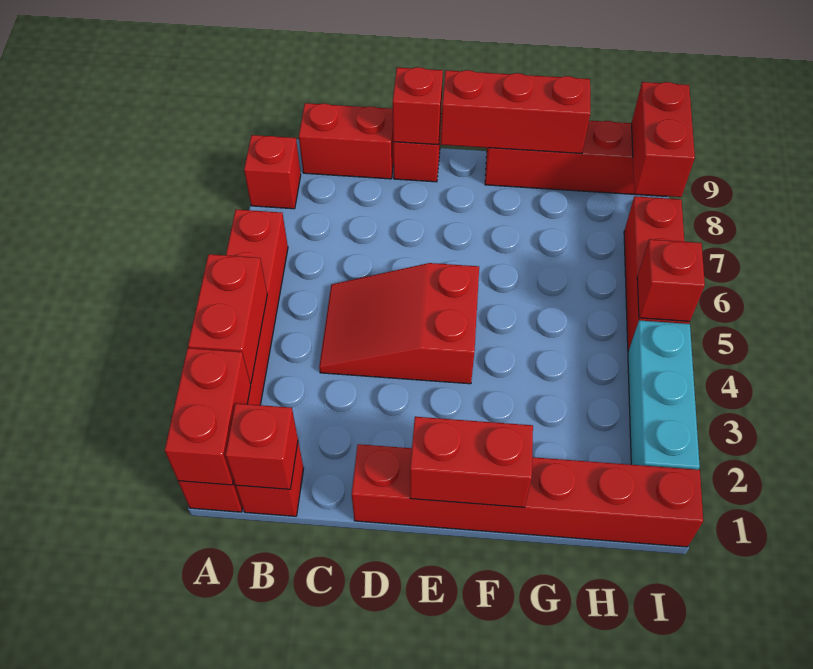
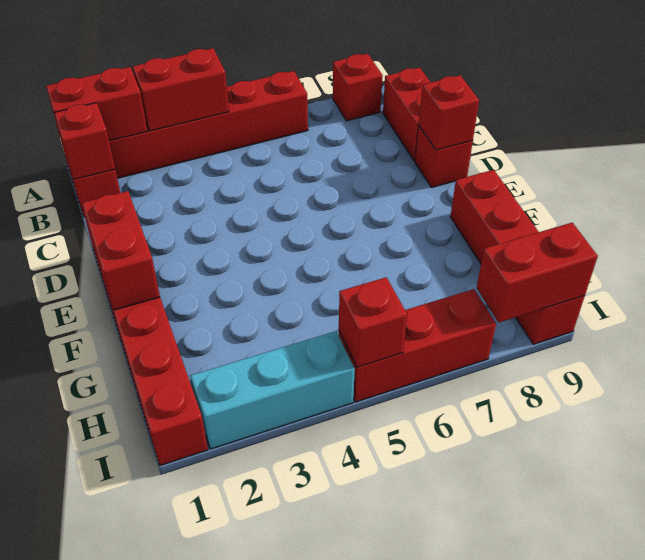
red slope C4:E5 level 1 top E -> none
red brick E9:G9 level 2 -> none

